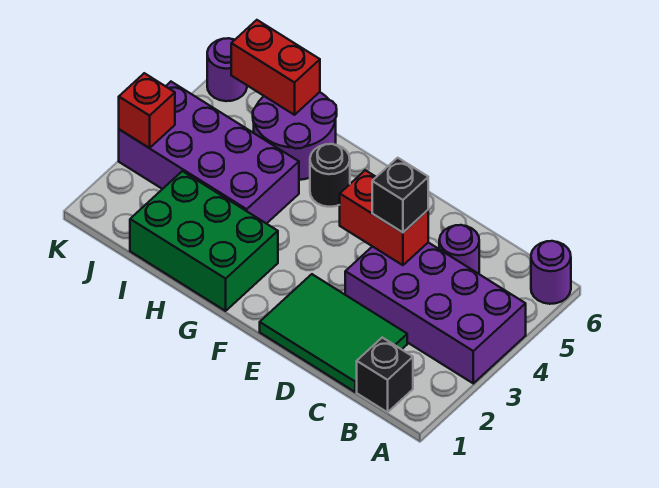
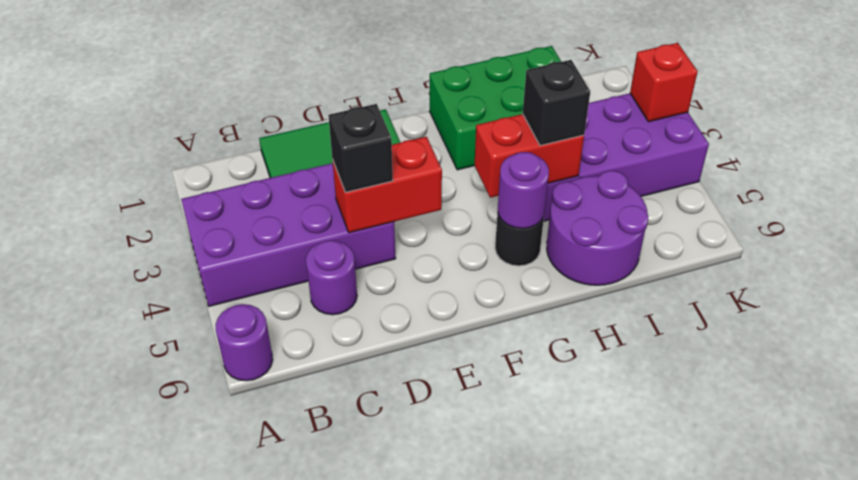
black brick B1 level 1 -> black brick H4 level 3
red brick I6:J6 level 2 -> red brick G4:H4 level 2
purple round brick K6 level 1 -> purple round brick G5 level 2

